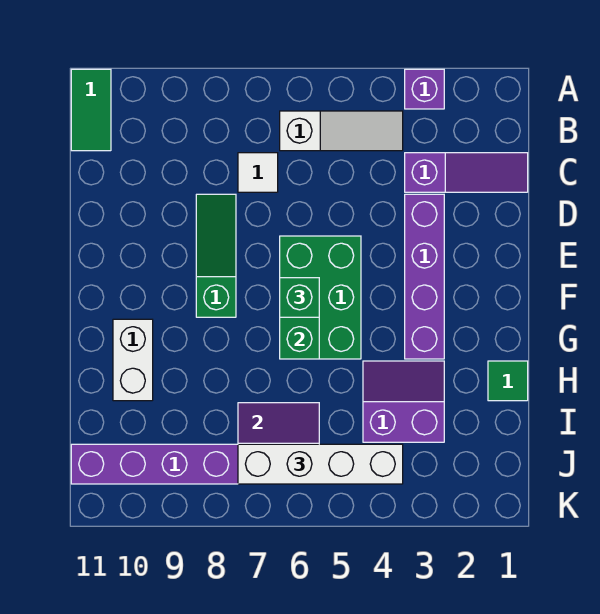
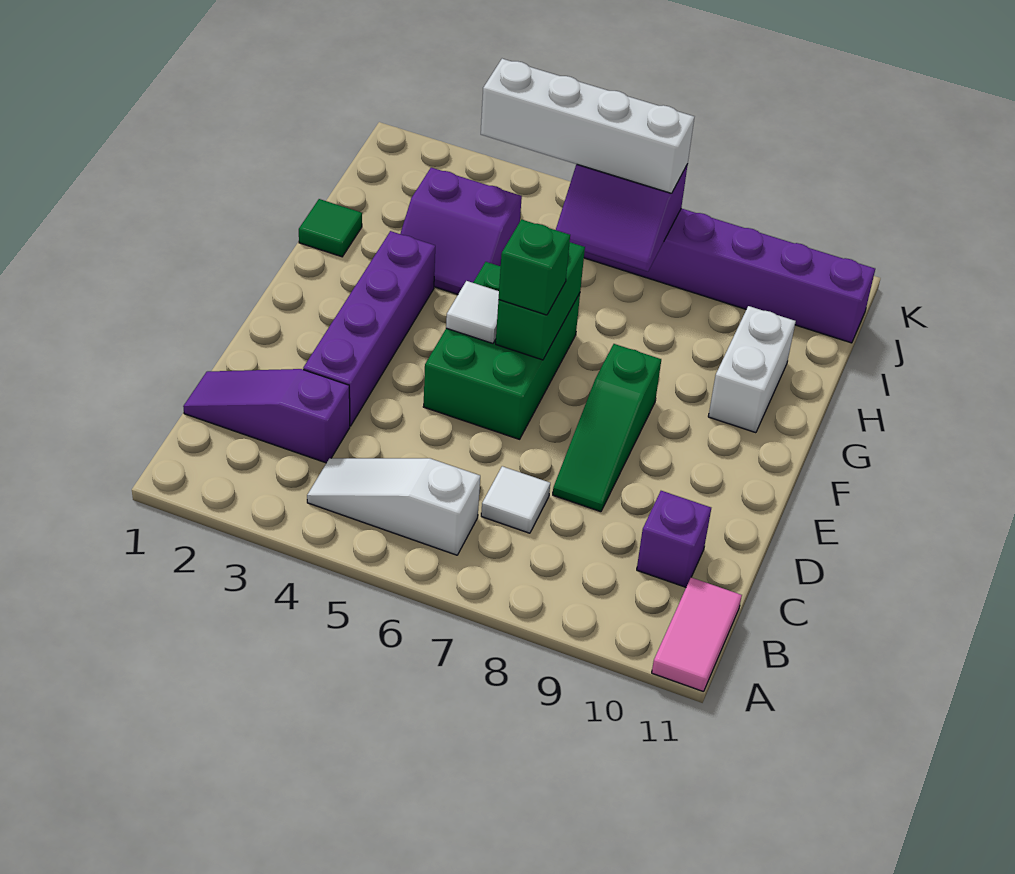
purple brick A3 level 1 -> purple brick C10 level 1
green tile A11:B11 level 1 -> pink tile A11:B11 level 1
none -> white tile F5 level 2

